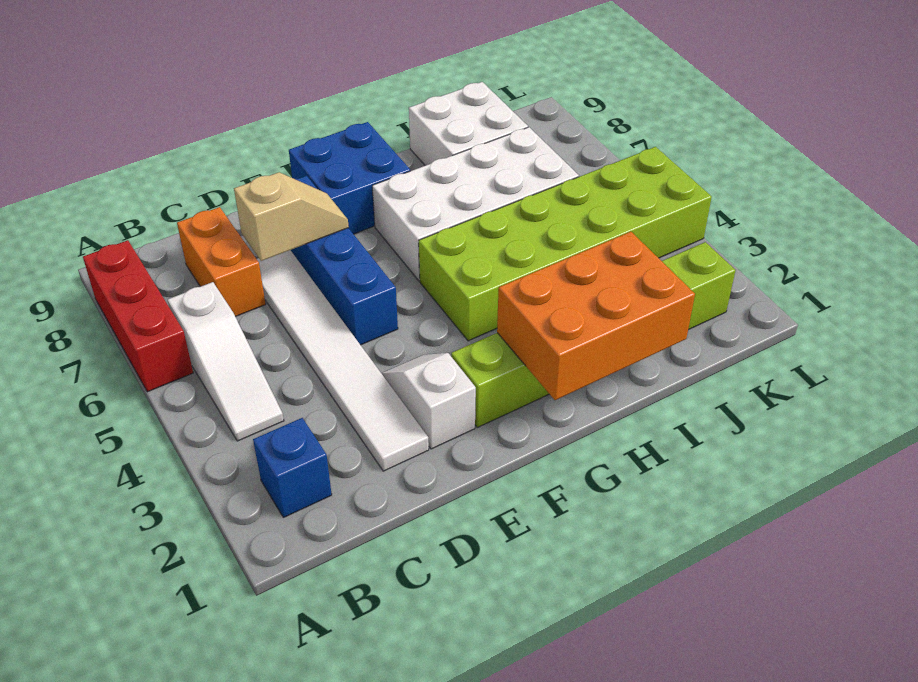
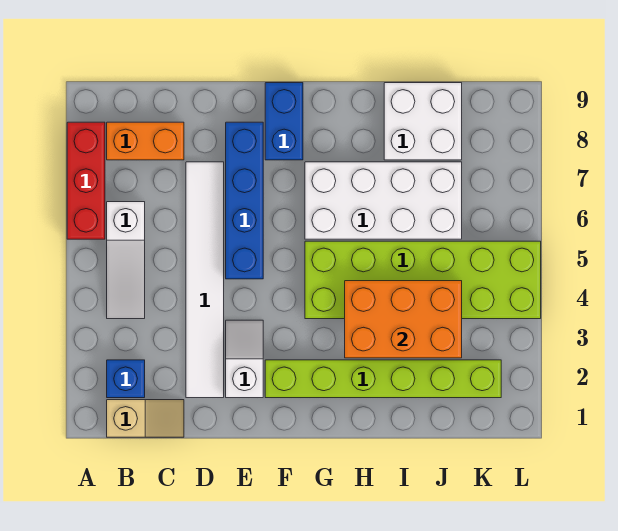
orange brick C7:C8 level 1 -> orange brick B8:C8 level 1
tan slope D7:E7 level 2 top D -> tan slope B1:C1 level 1 top B
blue brick F8:G9 level 1 -> blue brick F8:F9 level 1
orange brick G1:I2 level 2 -> orange brick H3:J4 level 2

